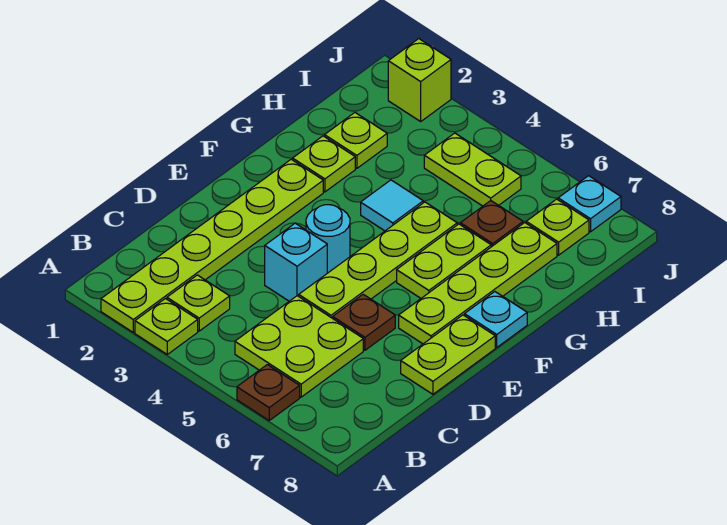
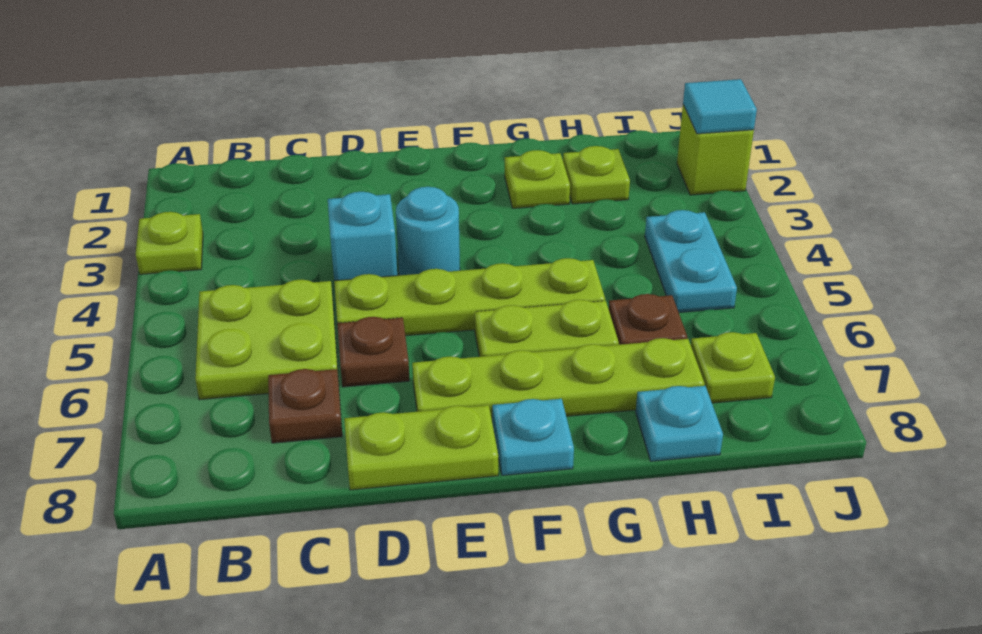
lime plate A2:F2 level 1 -> none
brown plate A6 level 1 -> brown plate C7 level 1
lime plate B3 level 1 -> none
cyan tile G4 level 1 -> cyan tile J2 level 2
lime plate I4:I5 level 1 -> cyan plate I4:I5 level 1
cyan plate J7 level 1 -> cyan plate H8 level 1

